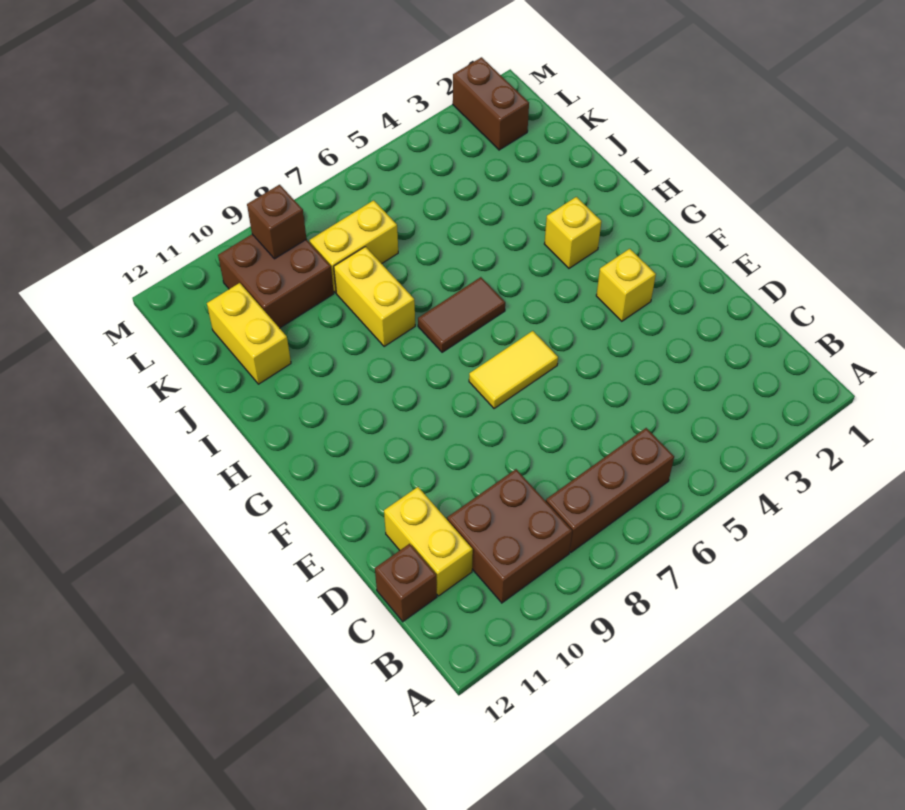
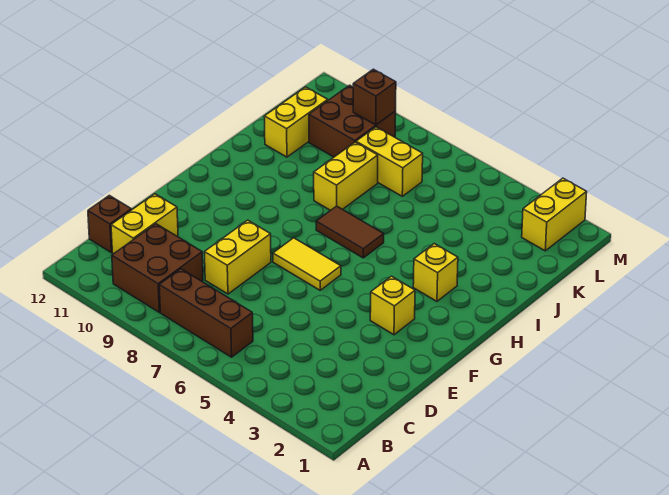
none -> yellow brick D8:E8 level 1
brown brick L2:M2 level 1 -> yellow brick L2:M2 level 1

